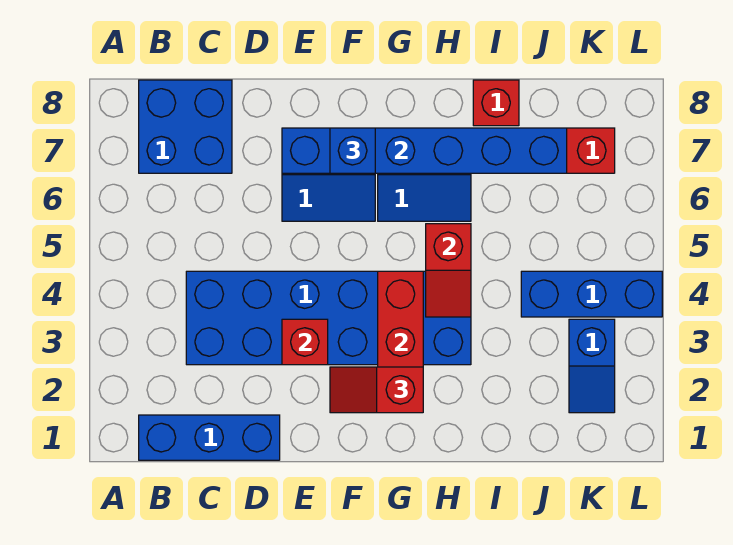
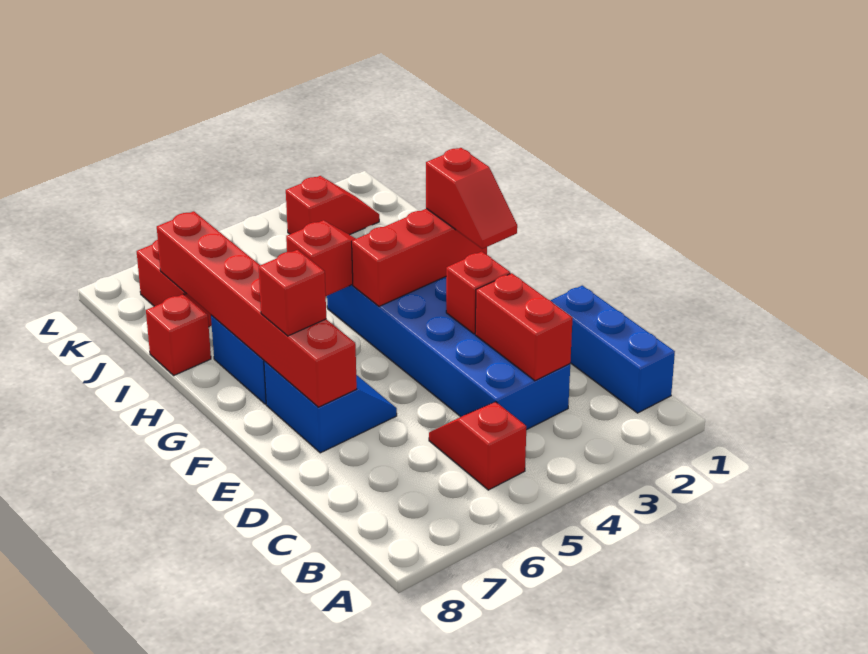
none -> red slope B5:C5 level 1 top B
blue brick B7:C8 level 1 -> none
none -> red brick C3:D3 level 2
blue brick E7:J7 level 2 -> red brick E7:J7 level 2
blue brick F7 level 3 -> red brick F7 level 3
blue brick J4:L4 level 1 -> none
blue slope K2:K3 level 1 top 3 -> red slope K2:K3 level 1 top 3

